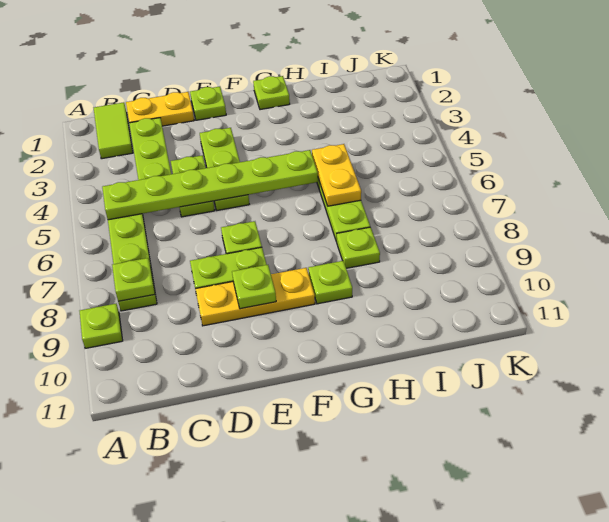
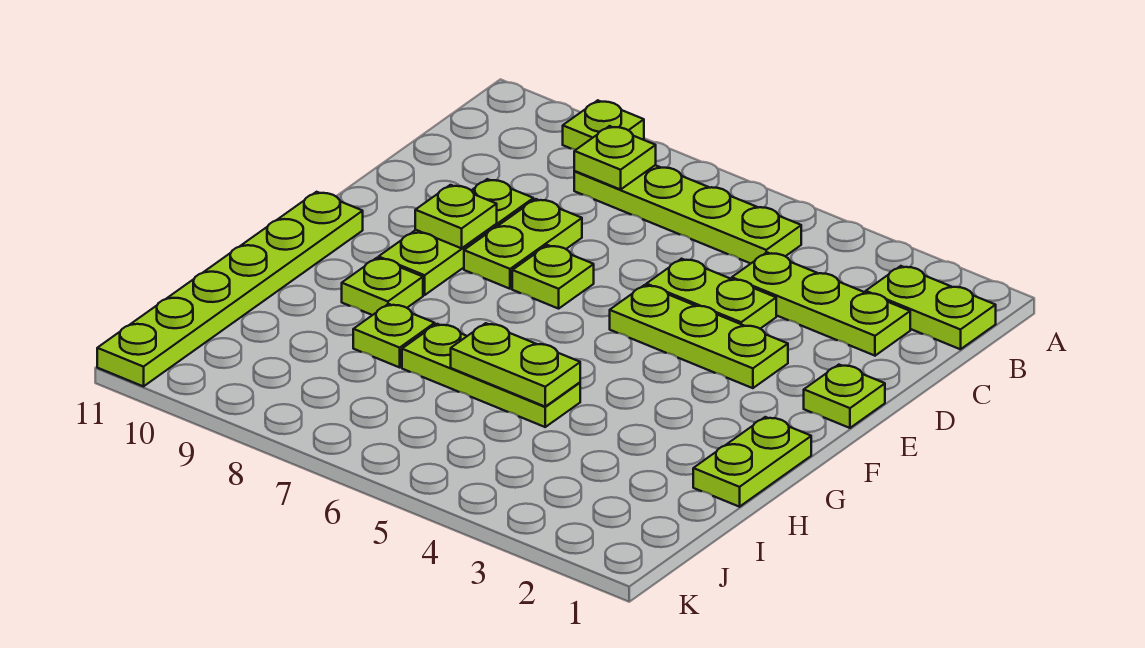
lime tile B1:B2 level 1 -> lime plate B1:B2 level 1
lime plate B5:G5 level 2 -> lime plate F11:K11 level 1
yellow plate C1:D1 level 1 -> none
yellow plate D9:F9 level 1 -> lime plate D9:F9 level 1
lime plate G1 level 1 -> lime plate G1:H1 level 1
yellow plate H5:H6 level 2 -> lime plate H5:H6 level 2

